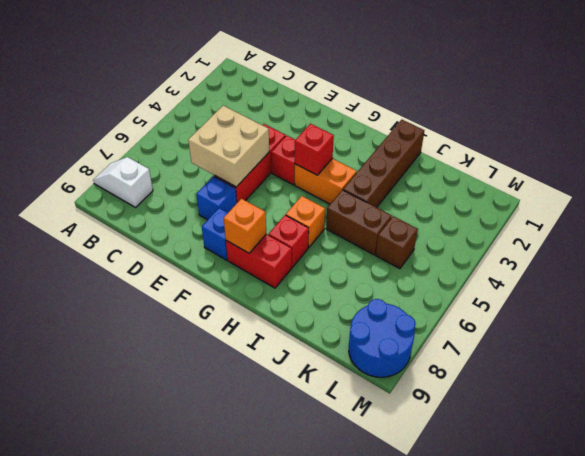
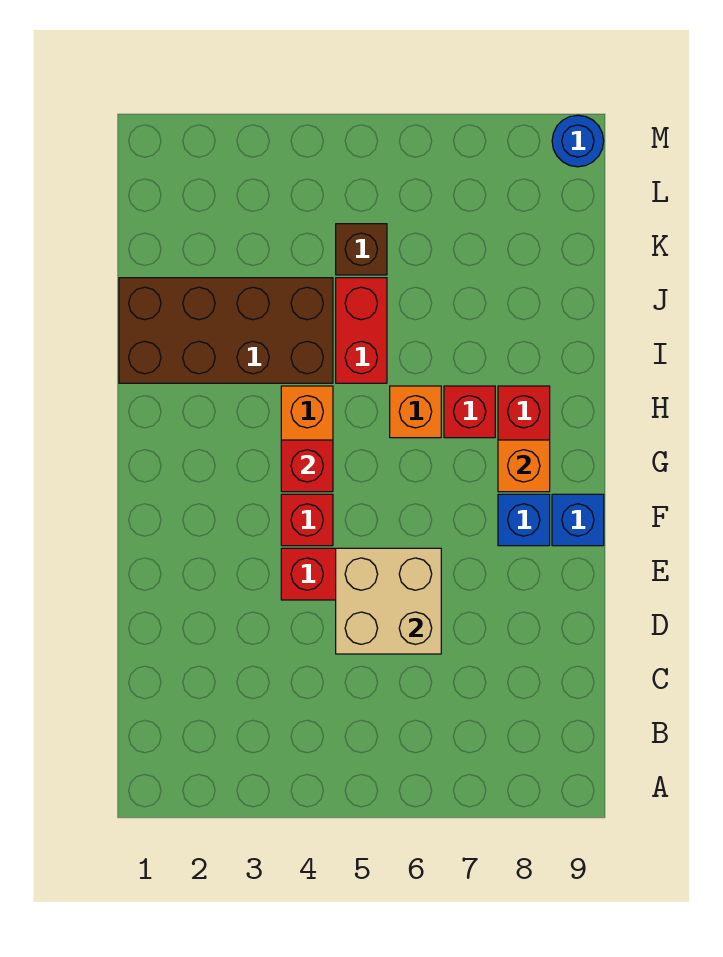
white slope A8:B8 level 1 top B -> none
blue brick E7 level 1 -> blue brick F9 level 1
brown brick I1:I4 level 1 -> brown brick I1:J4 level 1
brown brick I5:J5 level 1 -> red brick I5:J5 level 1
blue round brick L8:M9 level 1 -> blue round brick M9 level 1

